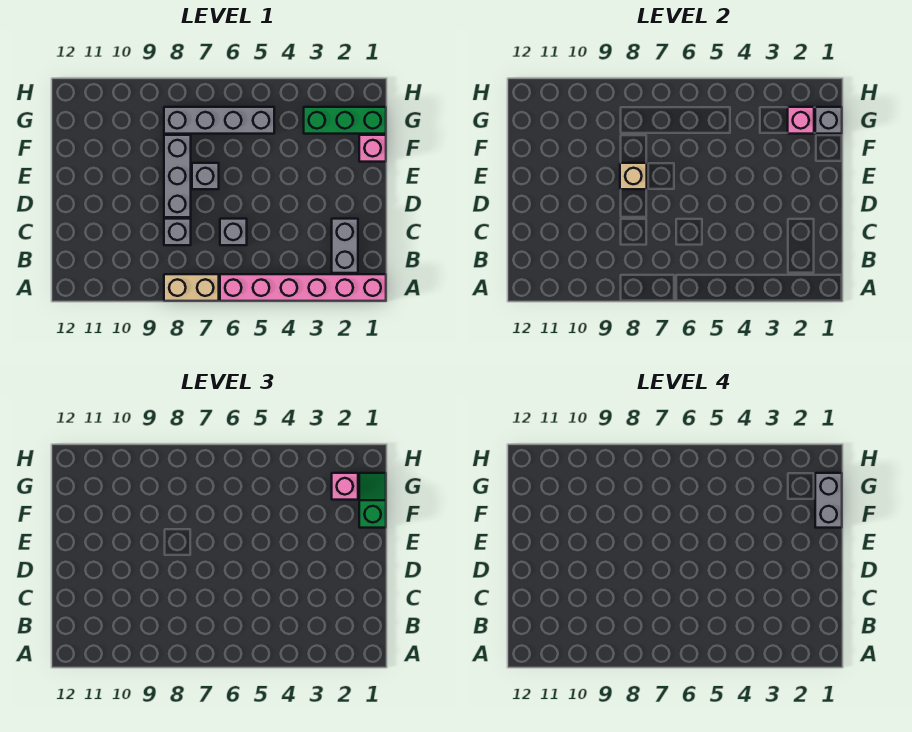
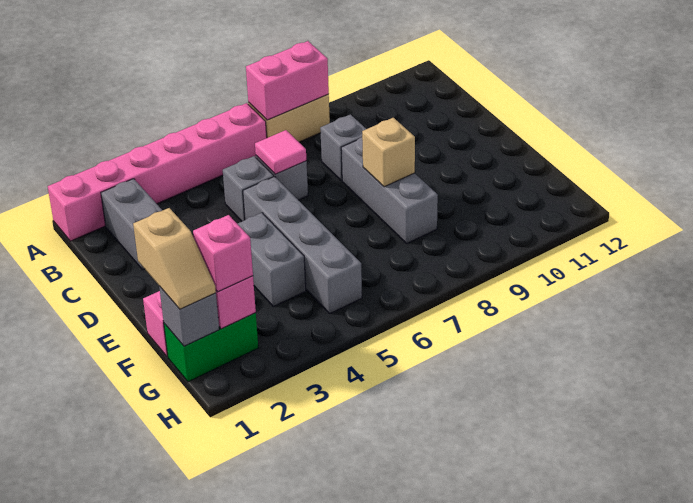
none -> pink brick A7:A8 level 2
none -> pink tile C6 level 2
grey brick E7 level 1 -> grey brick C5 level 1
green slope F1:G1 level 3 top F -> tan slope F1:G1 level 3 top F
grey brick F1:G1 level 4 -> grey brick E4:F4 level 1
green brick G1:G3 level 1 -> green brick G1:G2 level 1
grey brick G5:G8 level 1 -> grey brick D5:G5 level 1

